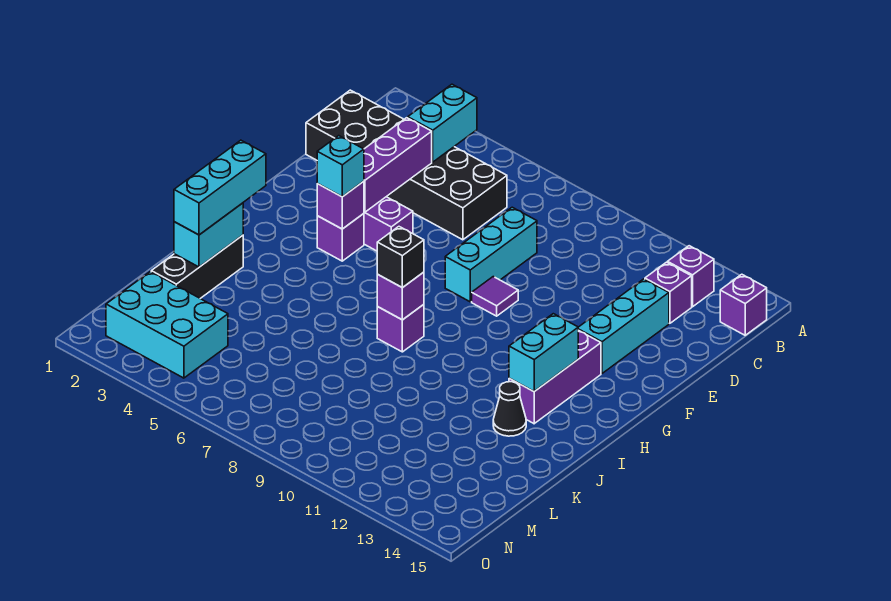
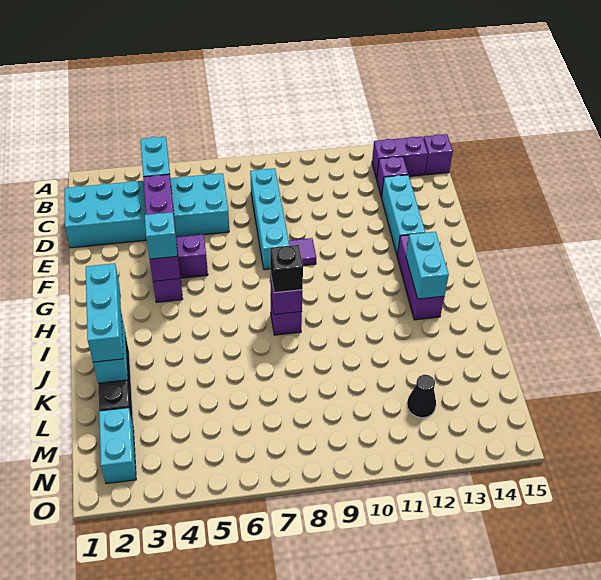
purple brick B13 level 1 -> purple brick B13:B14 level 1
black brick C1:D6 level 1 -> cyan brick C1:D6 level 1
cyan brick D8:F8 level 1 -> cyan brick C8:F8 level 1
black cone J13 level 1 -> black cone M12 level 1
cyan brick M2:N4 level 1 -> cyan brick M2:N2 level 1

